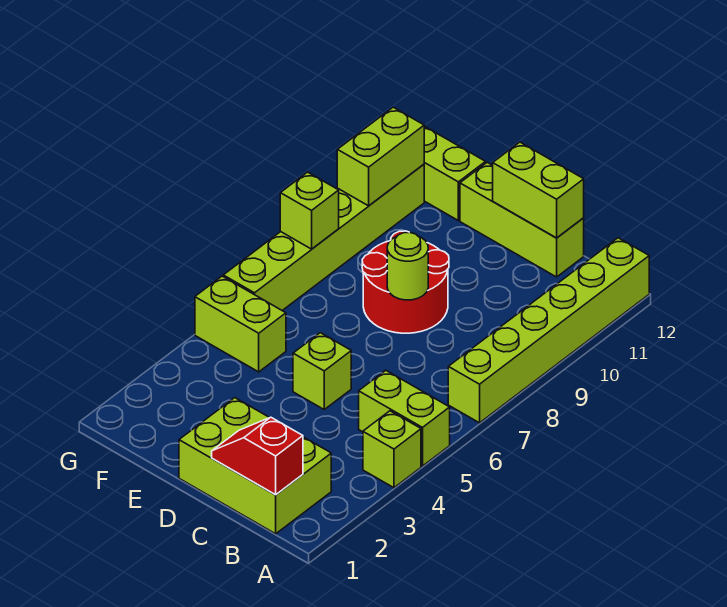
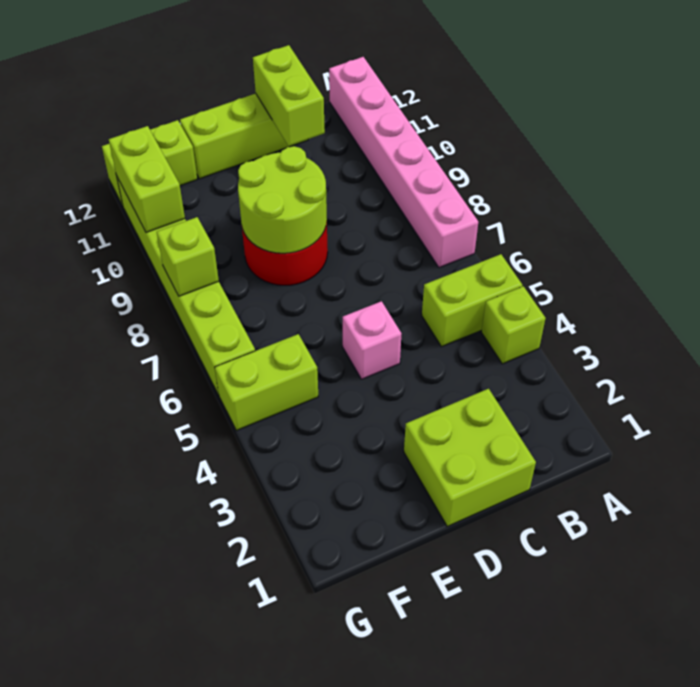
lime brick A7:A12 level 1 -> pink brick A7:A12 level 1
lime brick B1:D2 level 1 -> lime brick C1:D2 level 1
red slope B1:C1 level 2 top B -> none
lime brick C12:D12 level 2 -> lime brick C11:C12 level 2
lime brick D5 level 1 -> pink brick D5 level 1
lime round brick D8 level 2 -> lime round brick D8:E9 level 2

